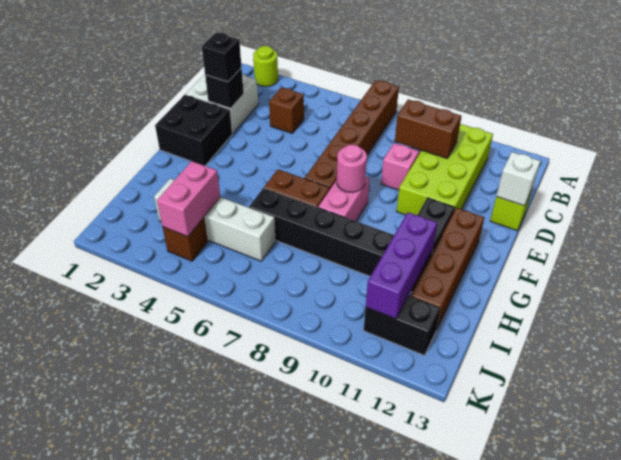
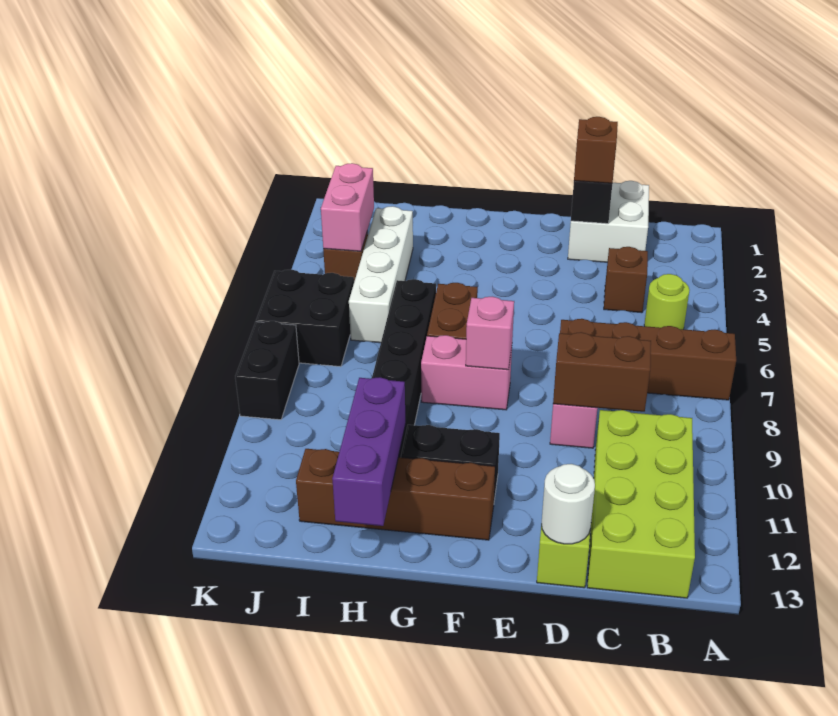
lime round brick A2 level 1 -> lime round brick B5 level 1
brown brick A7:F7 level 1 -> brown brick A7:D7 level 1
lime brick B10:E11 level 1 -> lime brick B10:C13 level 1
brown brick C9:C10 level 2 -> brown brick C9:D9 level 2
black brick D2 level 3 -> brown brick D2 level 3
white brick D13 level 2 -> white round brick D13 level 2
black brick E1:F2 level 1 -> black brick J6:K7 level 1
pink round brick F8 level 2 -> pink brick F8 level 2
purple brick H11:J11 level 2 -> purple brick H11:H13 level 2
pink brick I4:J4 level 2 -> pink brick J3:J4 level 2
black brick J11:J12 level 1 -> black brick K8:K9 level 1

